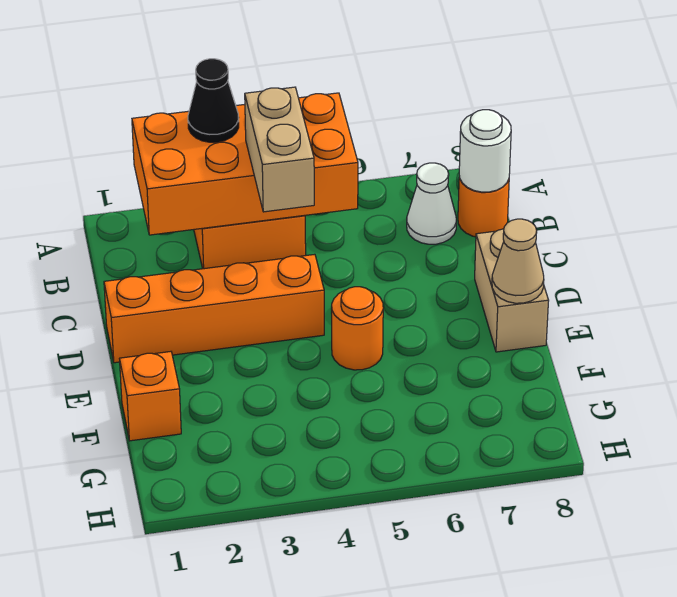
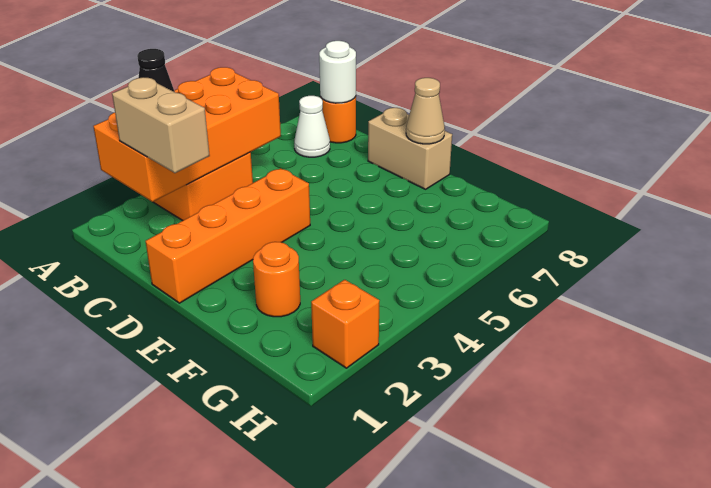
tan brick B4:C4 level 3 -> tan brick B2:C2 level 3
orange round brick E5 level 1 -> orange round brick F2 level 1
orange brick F1 level 1 -> orange brick H2 level 1

